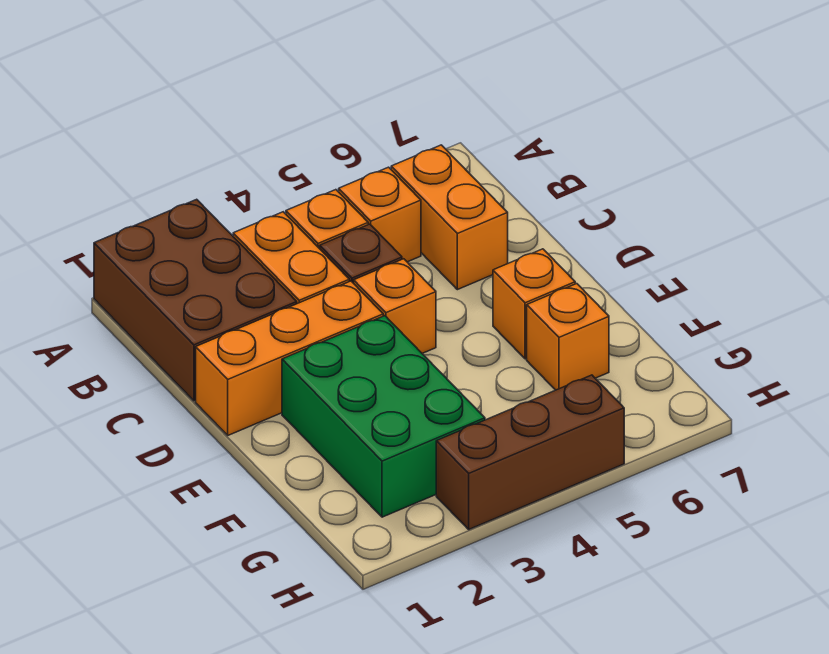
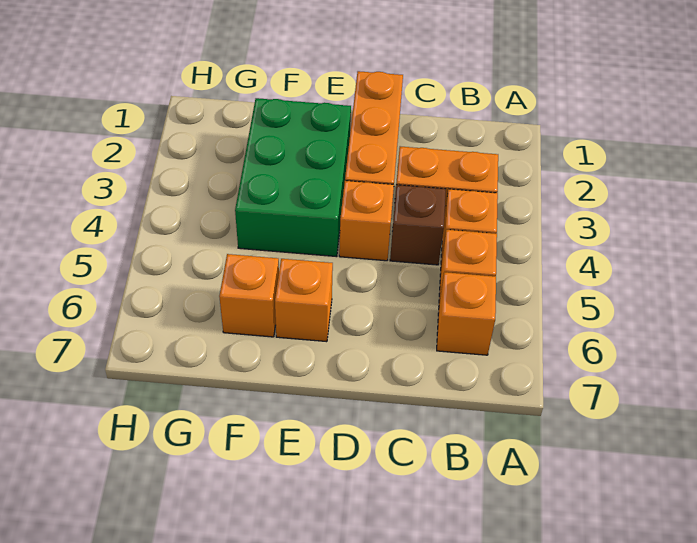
brown brick A1:C2 level 1 -> none
orange brick B6:C6 level 1 -> orange brick B6 level 1
green brick E2:G3 level 1 -> green brick E2:F4 level 1
brown brick H3:H5 level 1 -> none

